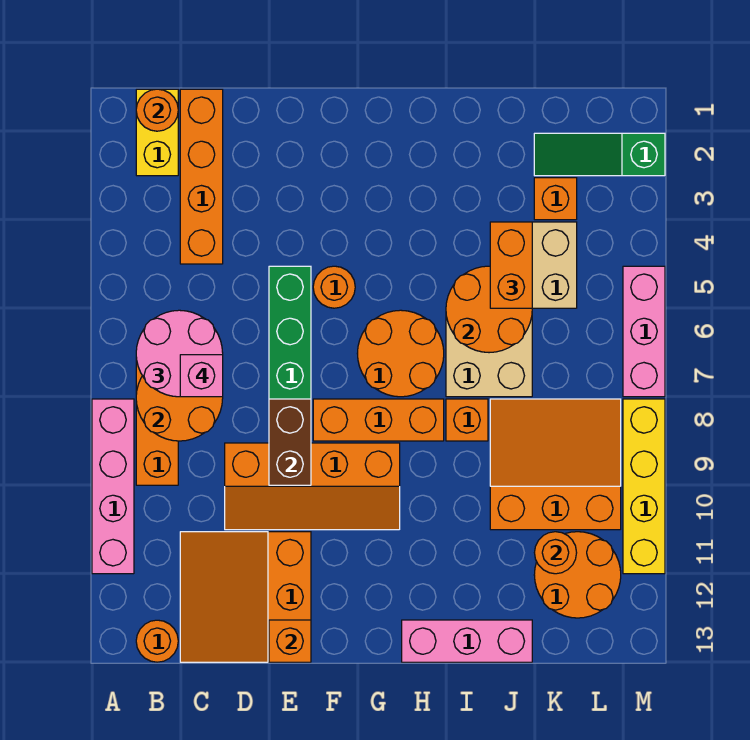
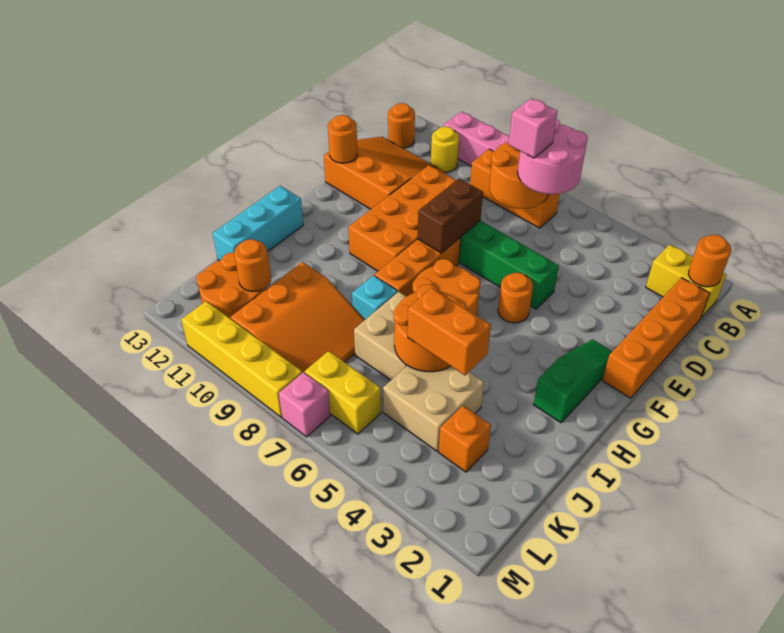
none -> yellow round brick B11 level 1
orange brick C1:C4 level 1 -> orange brick C1:F1 level 1
orange slope D9:G10 level 1 top 9 -> orange brick D9:G10 level 1
brown brick E8:E9 level 2 -> brown brick E8:F8 level 2
orange brick E13 level 2 -> orange round brick E13 level 2
pink brick H13:J13 level 1 -> cyan brick H13:J13 level 1
orange brick I8 level 1 -> cyan brick I8 level 1
green slope K2:M2 level 1 top M -> green slope F2:H2 level 1 top H
none -> yellow brick L6:L7 level 1
pink brick M5:M7 level 1 -> pink brick M7 level 1

